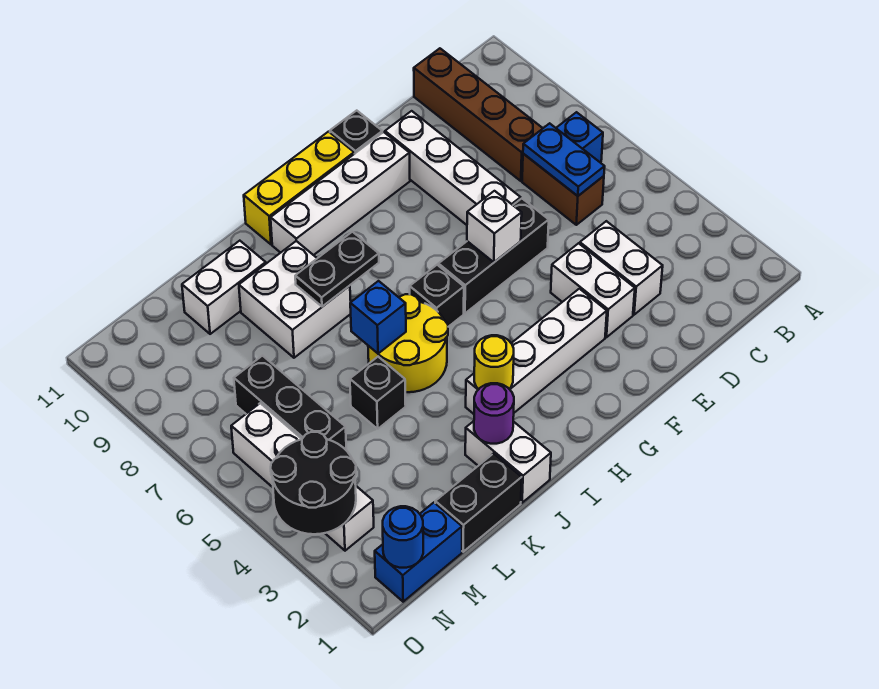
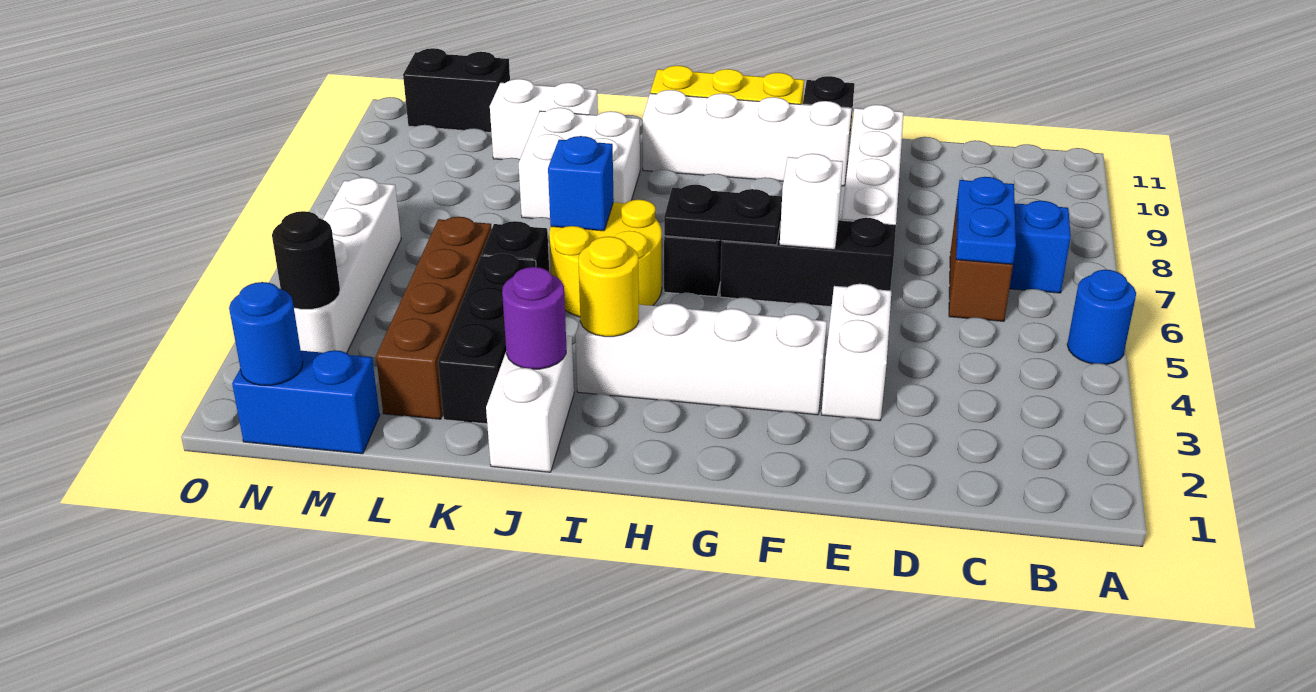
none -> blue round brick A5 level 1
brown brick C8:C11 level 1 -> brown brick L2:L5 level 1
white brick D3:D4 level 1 -> none
black plate I8:J8 level 2 -> black plate G6:H6 level 2
black brick K1:L1 level 1 -> black brick M11:N11 level 1
black brick M5:M7 level 1 -> black brick K2:K4 level 1
black round brick N3:O4 level 2 -> black round brick N3 level 2

